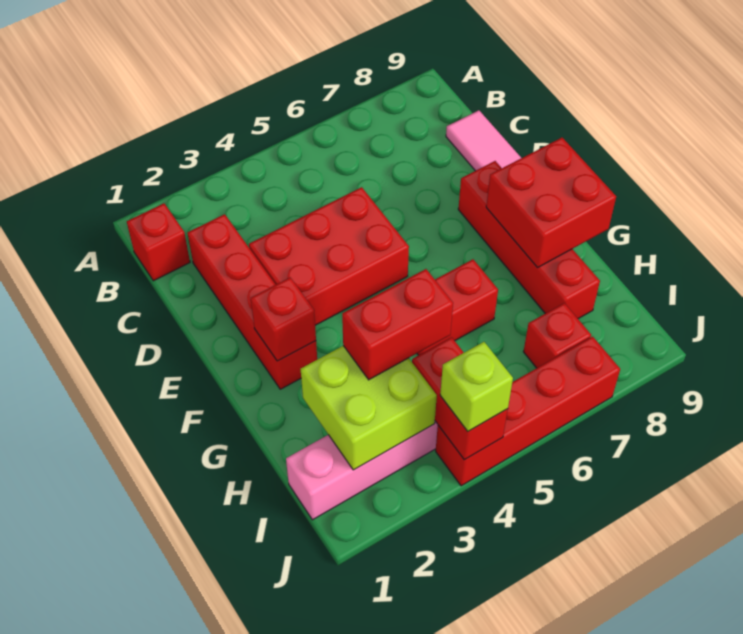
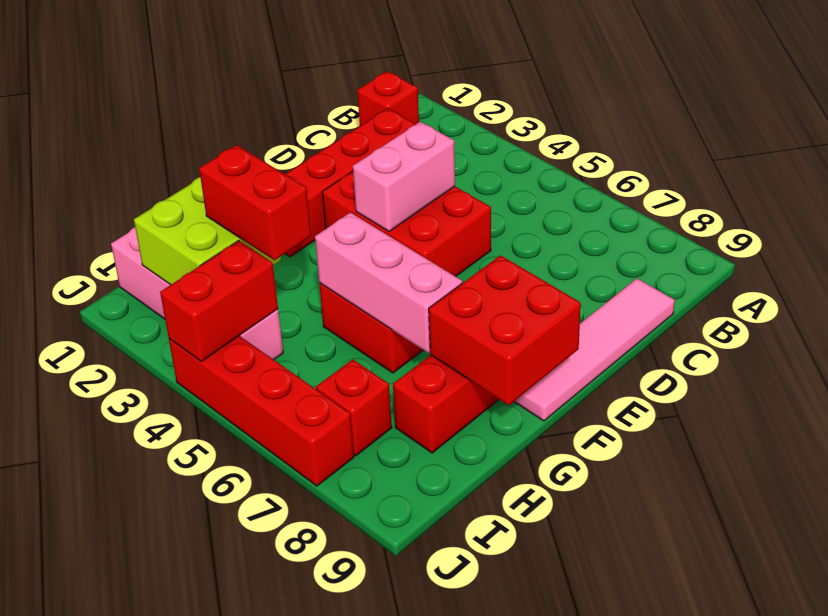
none -> pink brick D4:E4 level 2
red brick F2 level 2 -> none
none -> pink brick G5:G7 level 2
lime brick J4 level 3 -> none

